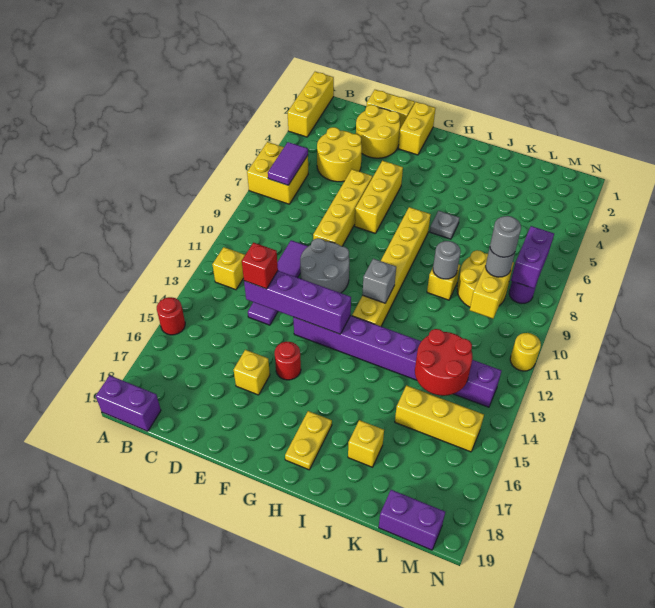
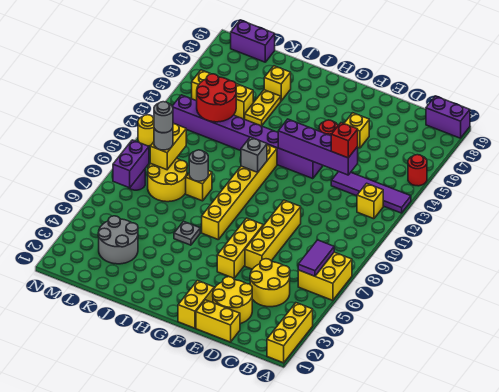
purple tile D10:D13 level 1 -> purple tile A13:D13 level 1
grey round brick E10:F11 level 1 -> grey round brick K3:L4 level 1
yellow plate H17:H18 level 1 -> yellow plate J15:J16 level 1

